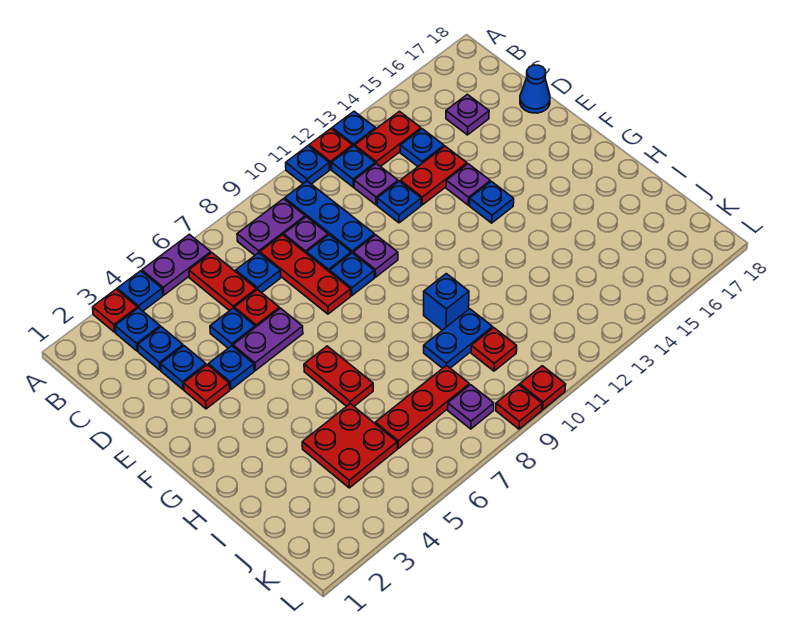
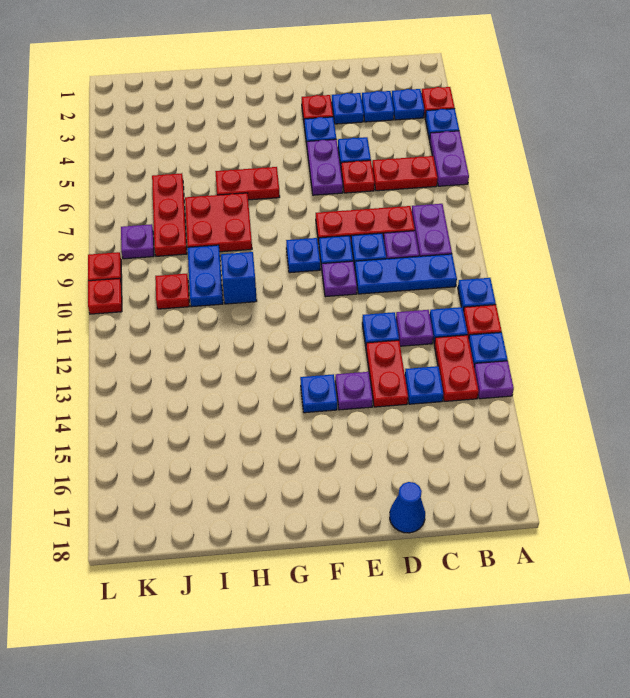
blue plate C7 level 1 -> blue plate F9 level 1
purple plate C16 level 1 -> purple plate A14 level 1
red plate I4:J5 level 1 -> red plate H7:I8 level 1

